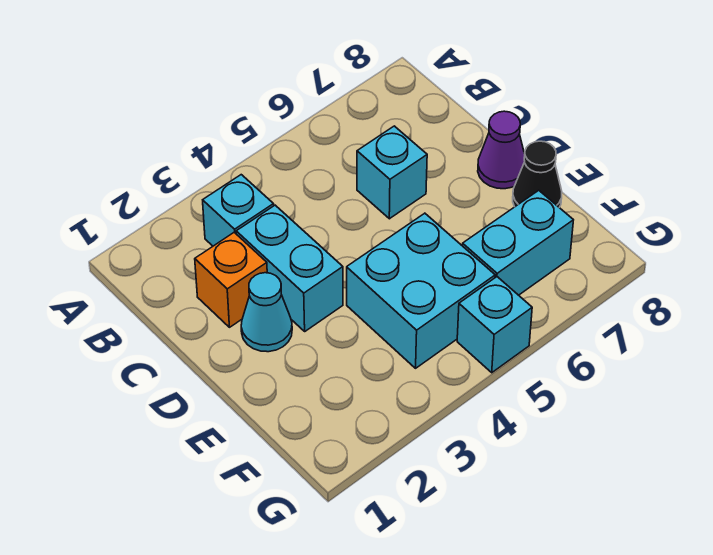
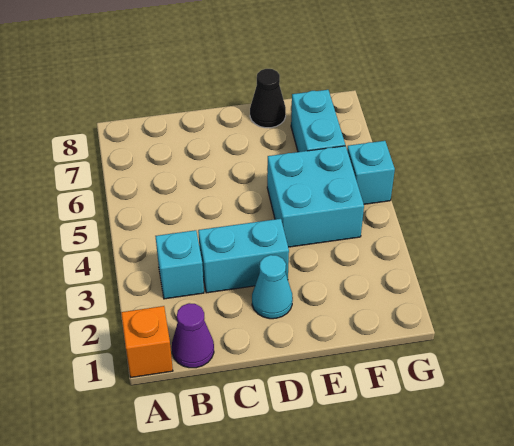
orange brick C2 level 1 -> orange brick A1 level 1
cyan brick C6 level 1 -> none
purple cone D8 level 1 -> purple cone B1 level 1

